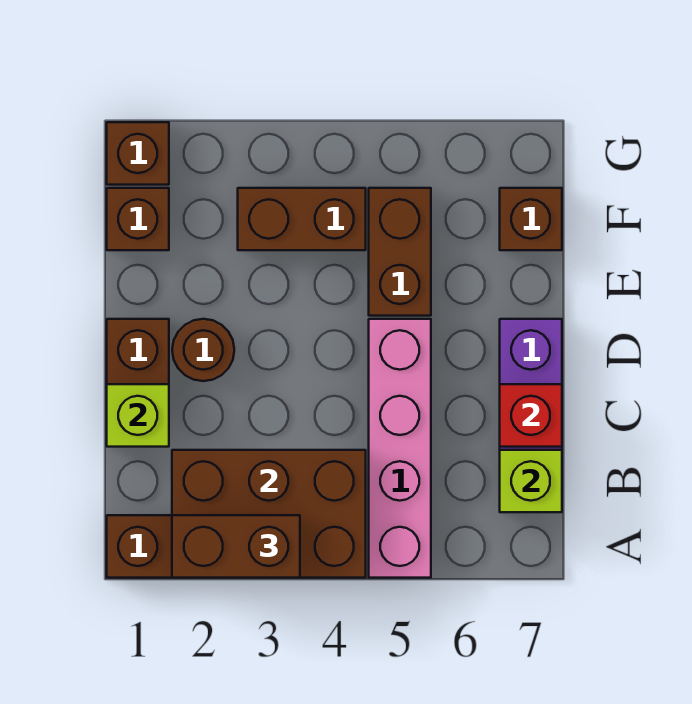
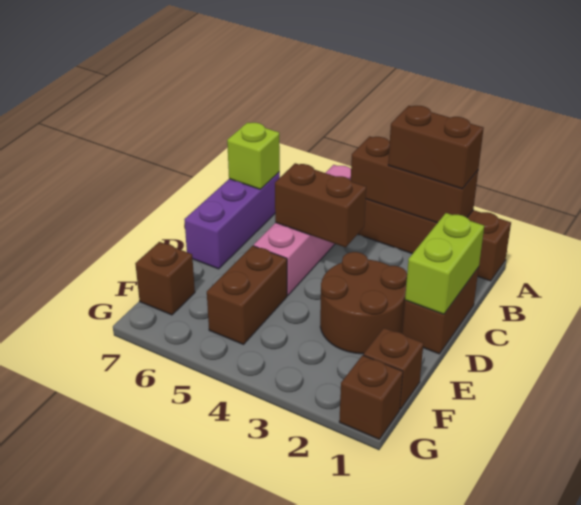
brown brick A2:B4 level 2 -> brown brick A2:A4 level 2
lime brick C1 level 2 -> lime brick C1:D1 level 2
red brick C7 level 2 -> none
brown round brick D2 level 1 -> brown round brick D2:E3 level 1
brown brick F3:F4 level 1 -> brown brick C4:C5 level 2

